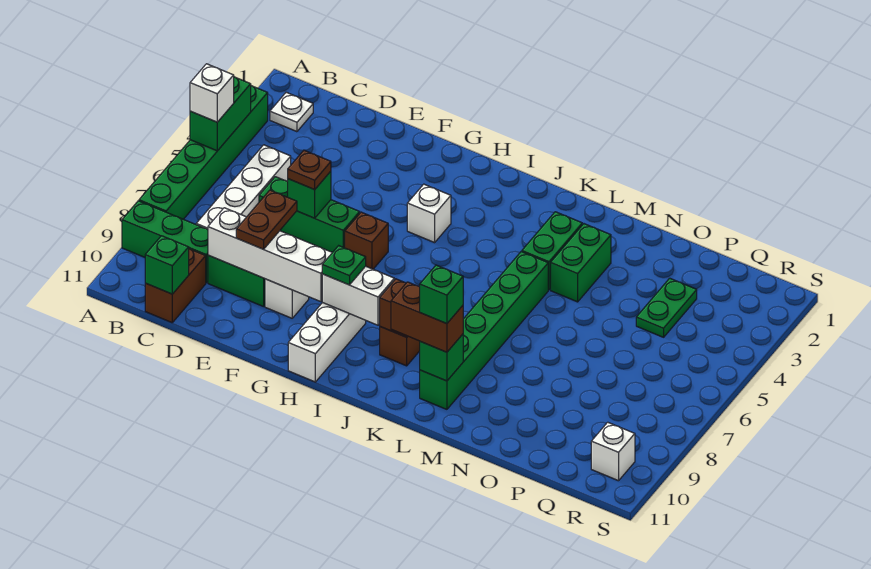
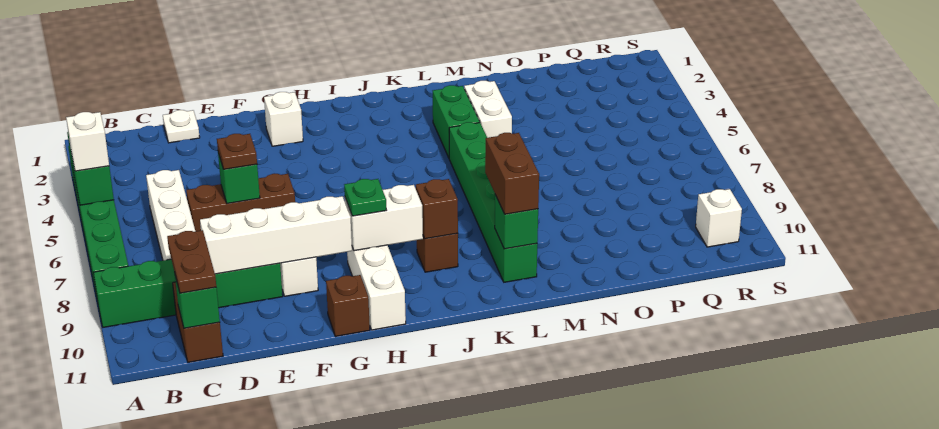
white plate B2 level 1 -> white plate D1 level 1
green brick D6:F6 level 1 -> brown brick D6:F6 level 1
brown plate E8:E9 level 3 -> brown plate C10:C11 level 3
brown brick G6 level 1 -> brown brick G11 level 1
white brick H4 level 1 -> white brick G2 level 1
brown brick K10:L10 level 3 -> brown brick L9:L10 level 3
green brick L10 level 4 -> none
green brick M3:M4 level 1 -> white brick M3:M4 level 1
green plate P3:P4 level 1 -> none

